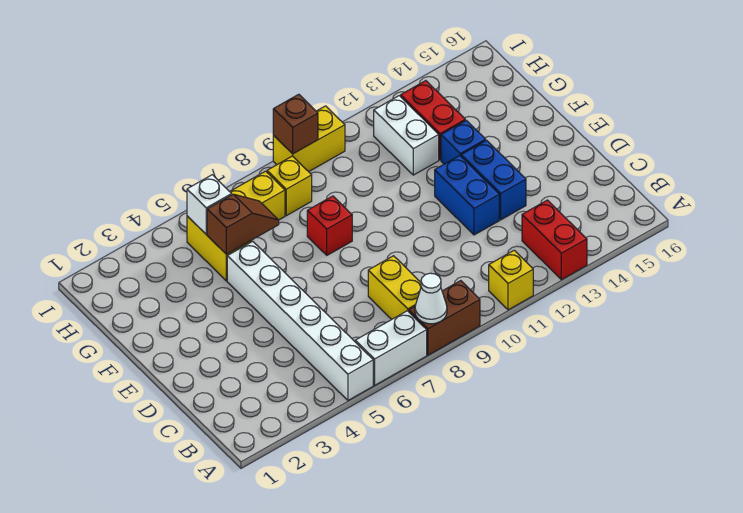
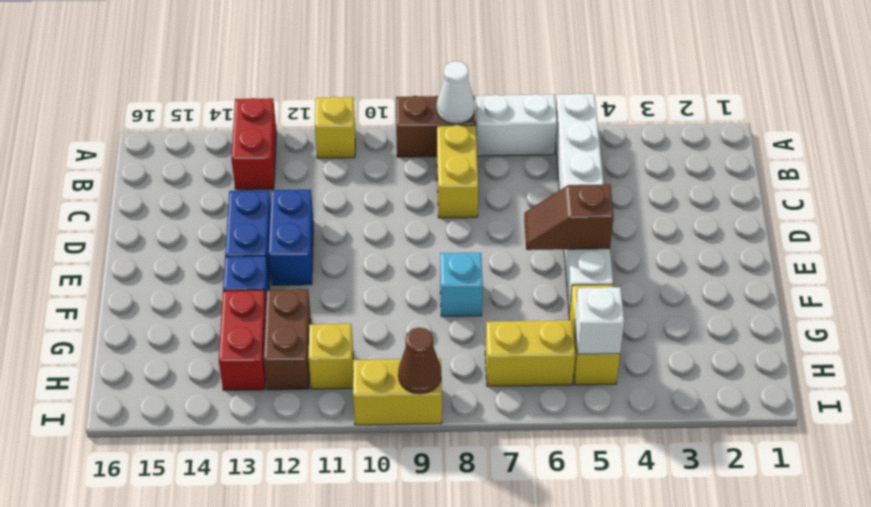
red brick F8 level 1 -> cyan brick F8 level 1
brown slope G5:G6 level 2 top 5 -> brown slope E5:E6 level 2 top 5
white brick G12:H12 level 1 -> brown brick G12:H12 level 1
yellow brick H8 level 1 -> yellow brick H11 level 1
brown brick I9 level 2 -> brown cone I9 level 2

